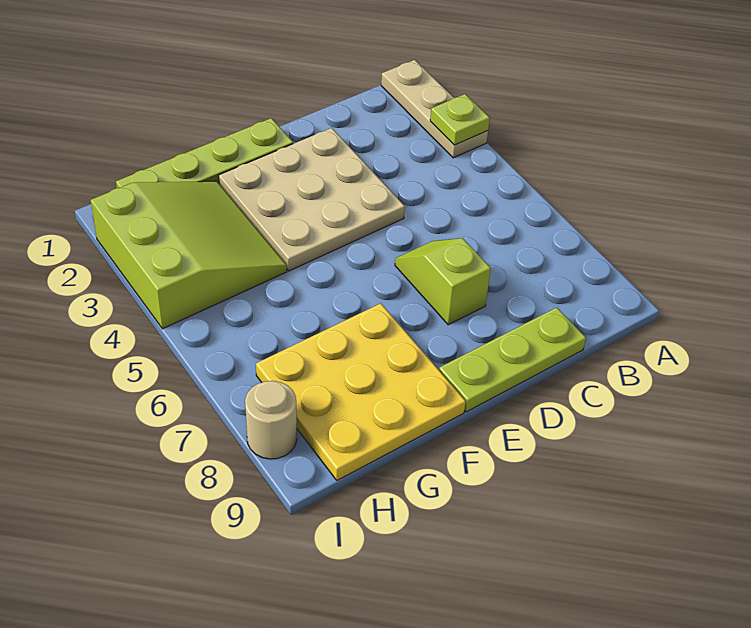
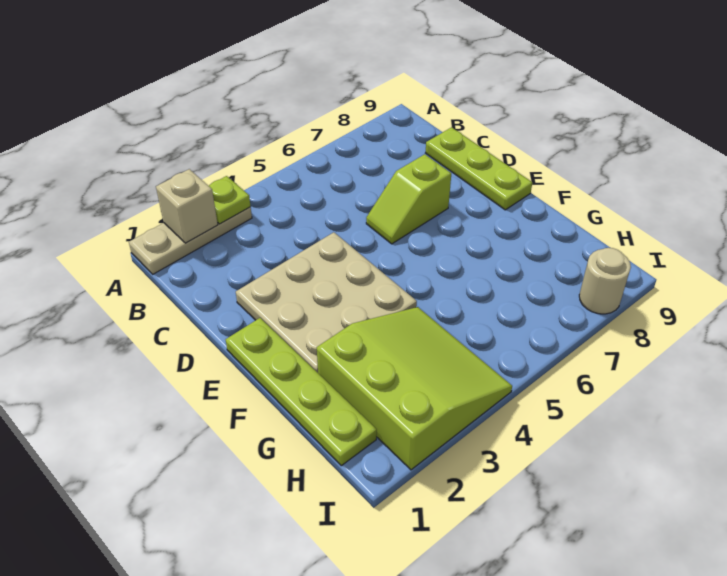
none -> tan brick A2 level 2
yellow plate F7:H9 level 1 -> none
lime slope G2:I4 level 1 top I -> lime slope G2:I4 level 1 top 2

